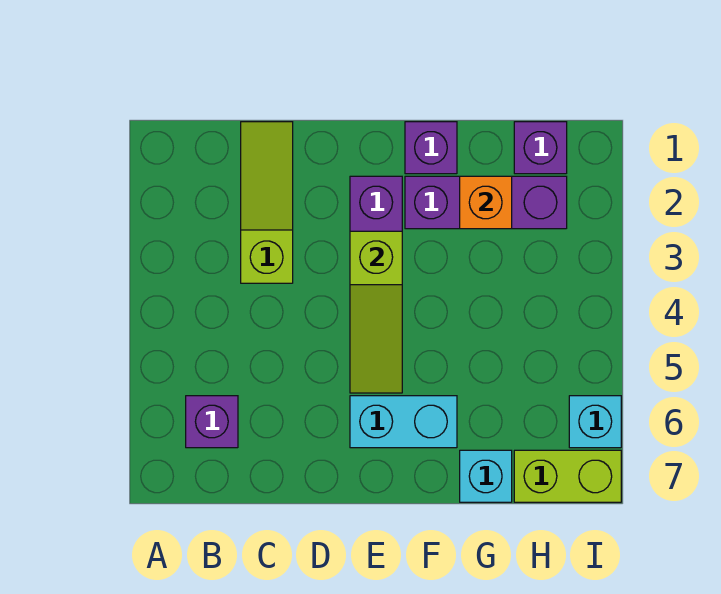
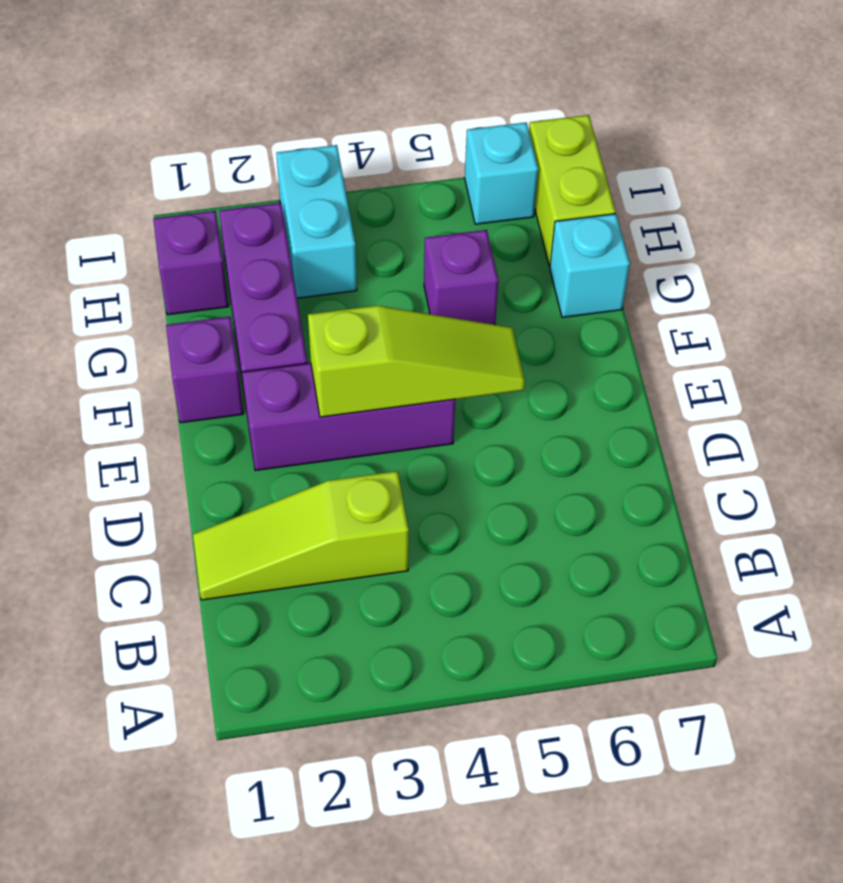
purple brick B6 level 1 -> purple brick G5 level 1
cyan brick E6:F6 level 1 -> cyan brick H3:I3 level 1
orange brick G2 level 2 -> none

